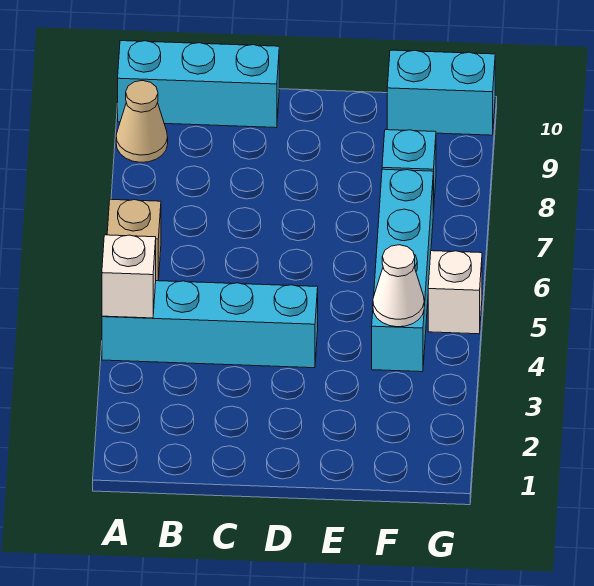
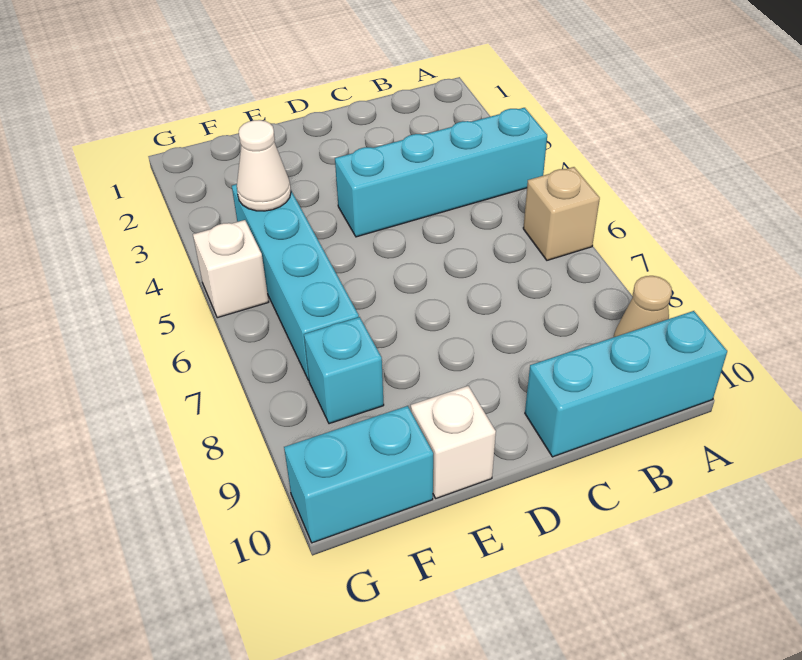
white brick A4 level 2 -> white brick E10 level 1

